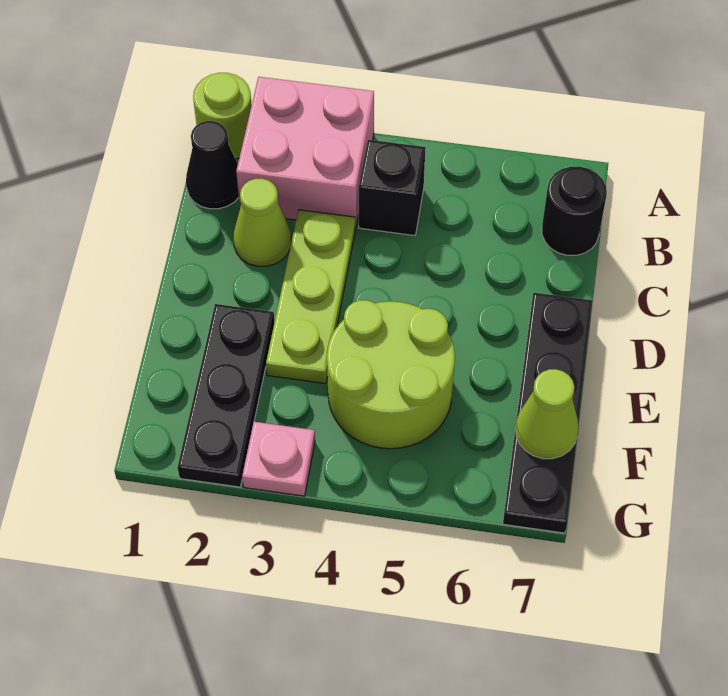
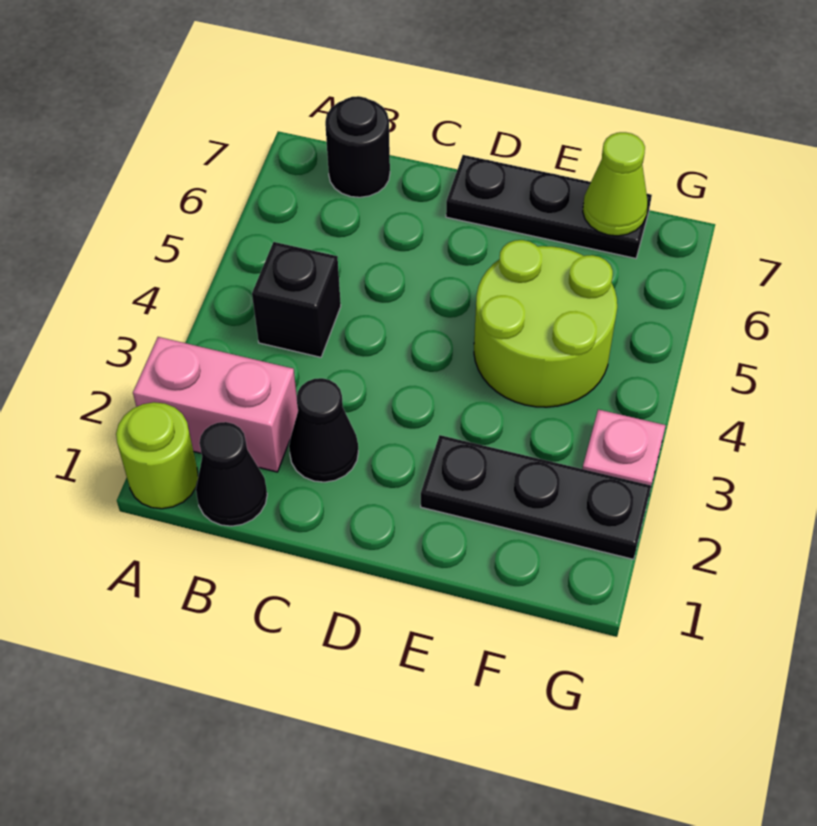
pink brick A2:B3 level 1 -> pink brick A2:B2 level 1
lime cone C2 level 1 -> black cone C2 level 1
lime plate C3:E3 level 1 -> none
black plate D7:G7 level 1 -> black plate D7:F7 level 1

